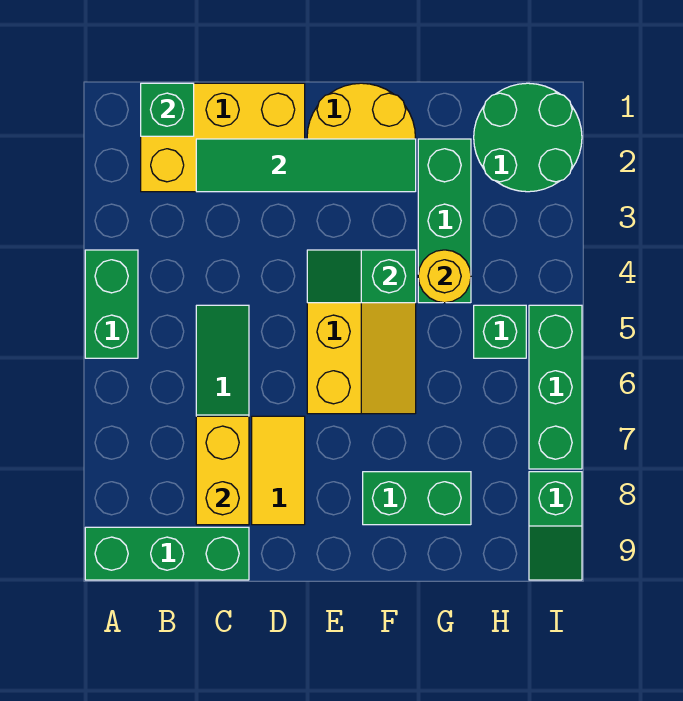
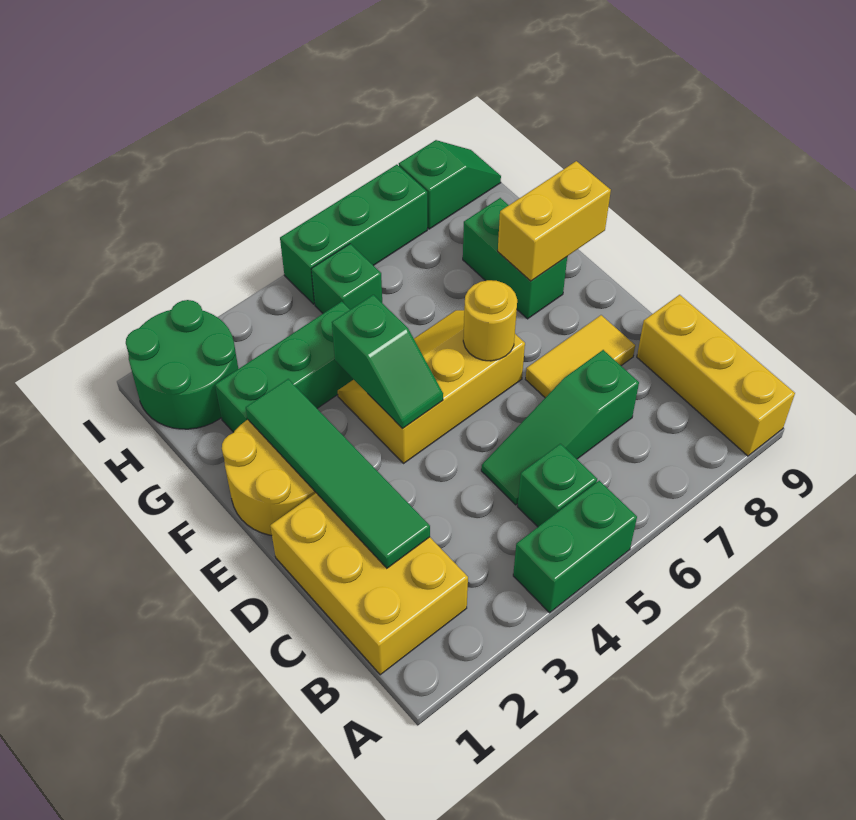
green brick A9:C9 level 1 -> yellow brick A9:C9 level 1
green brick B1 level 2 -> green brick B5 level 1
yellow brick C7:C8 level 2 -> yellow brick F8:F9 level 2
yellow round brick G4 level 2 -> yellow round brick E6 level 2

